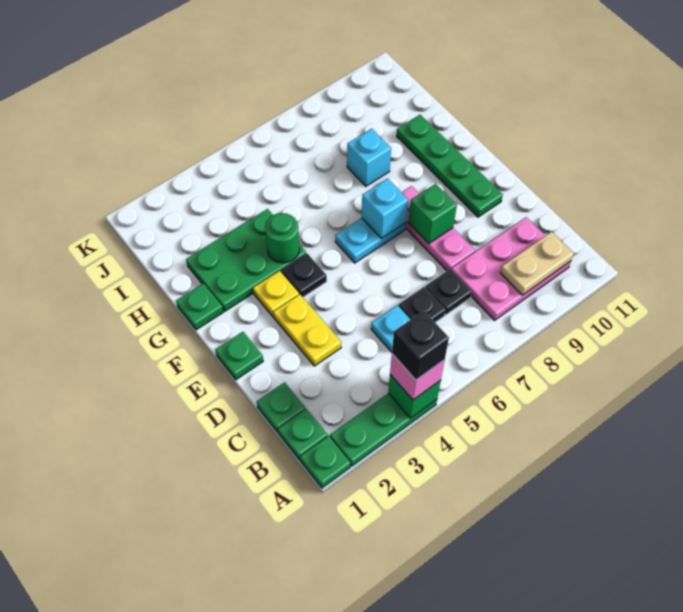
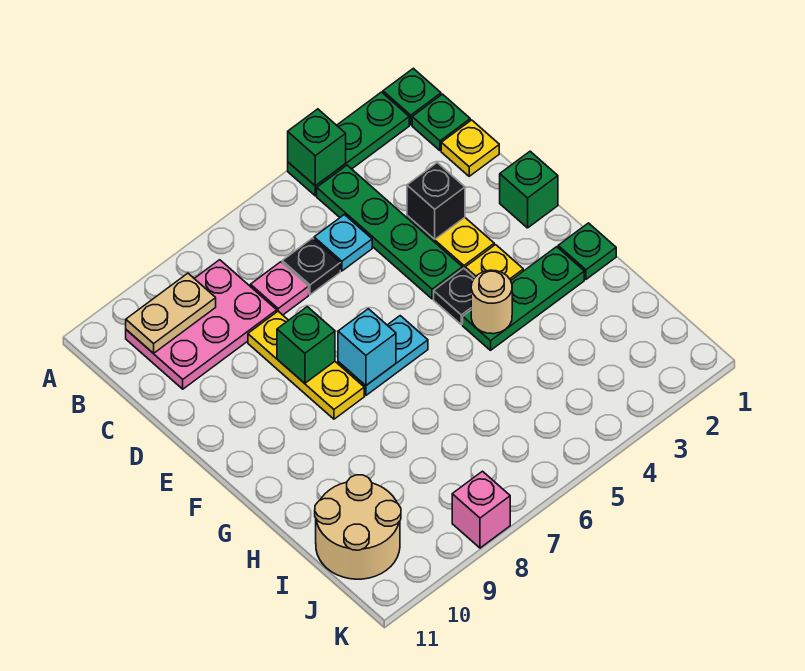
pink brick A4 level 3 -> pink brick K8 level 1
black brick A4 level 4 -> black brick D3 level 2
green plate C1 level 1 -> yellow plate C1 level 1
black plate C7 level 1 -> pink plate C7 level 1
pink plate D8:F8 level 1 -> yellow plate D8:F8 level 1
green plate E1 level 1 -> green brick E1 level 1
green plate E10:H10 level 1 -> green plate B4:E4 level 1
green plate G2:H4 level 1 -> green plate G2:G4 level 1
green round brick G4 level 2 -> tan round brick G4 level 2
cyan brick H8 level 1 -> none
none -> tan round brick I10:J11 level 1

